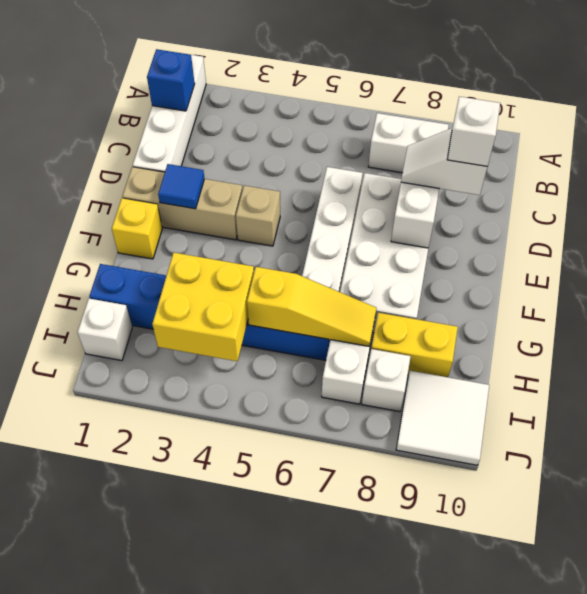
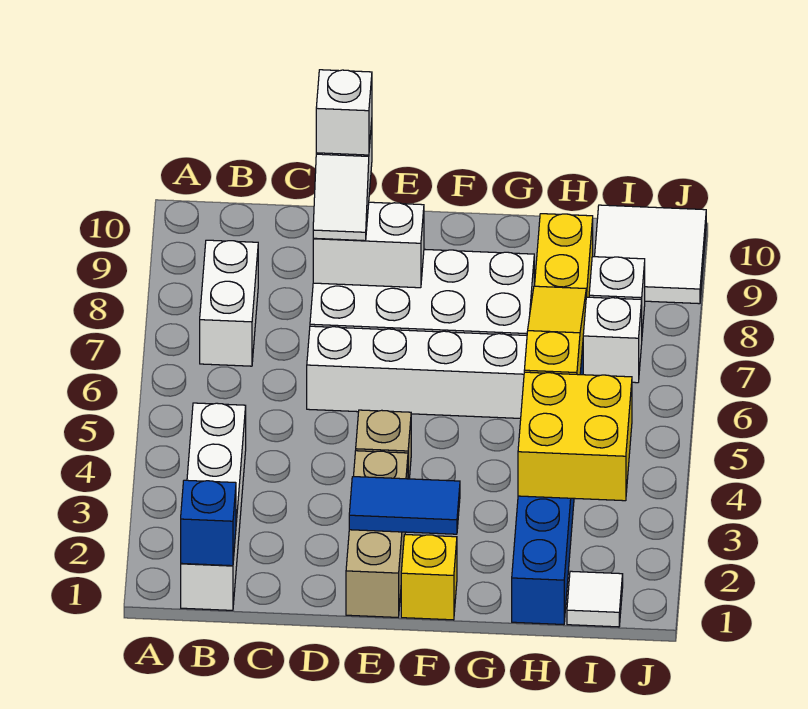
white brick A1:D1 level 1 -> white brick B1:B4 level 1
blue tile E2 level 2 -> blue tile E2:F2 level 2
white brick I1 level 1 -> white tile I1 level 1

